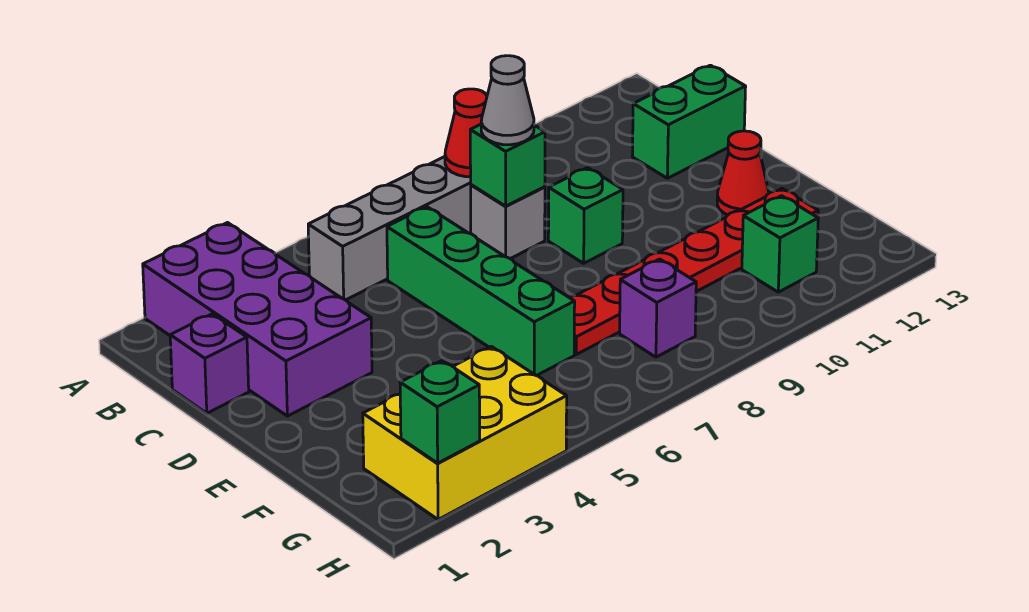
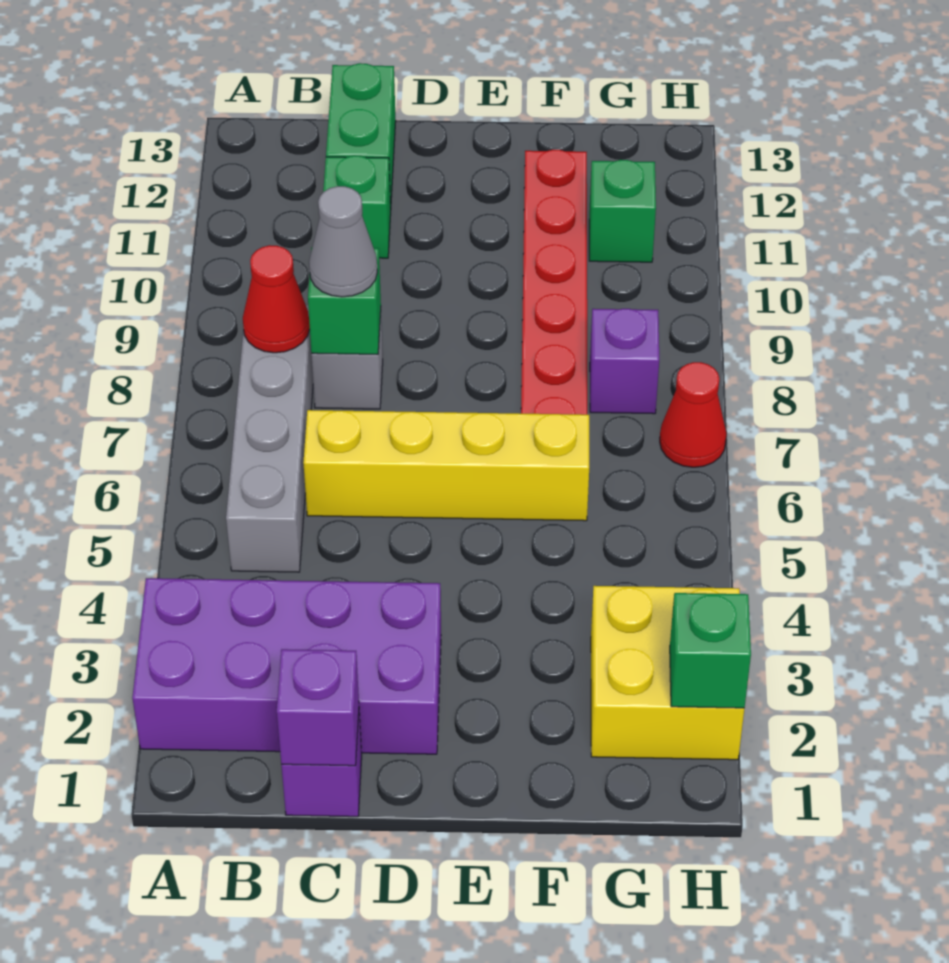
none -> purple brick C1 level 2
green brick C6:F6 level 1 -> yellow brick C6:F6 level 1
green brick D9 level 1 -> green brick C11 level 1
red cone E12 level 1 -> red cone H7 level 1
yellow brick G2:H4 level 1 -> yellow brick G2:H3 level 1

